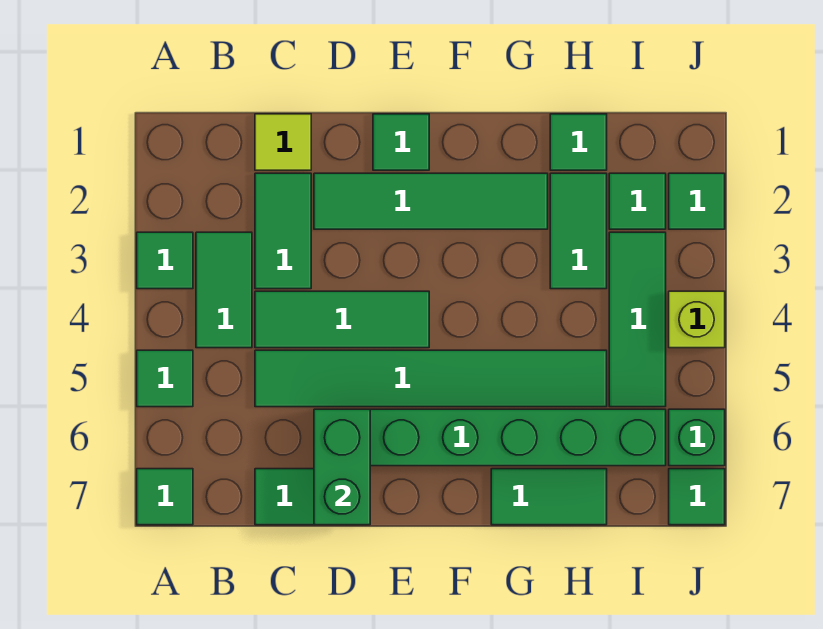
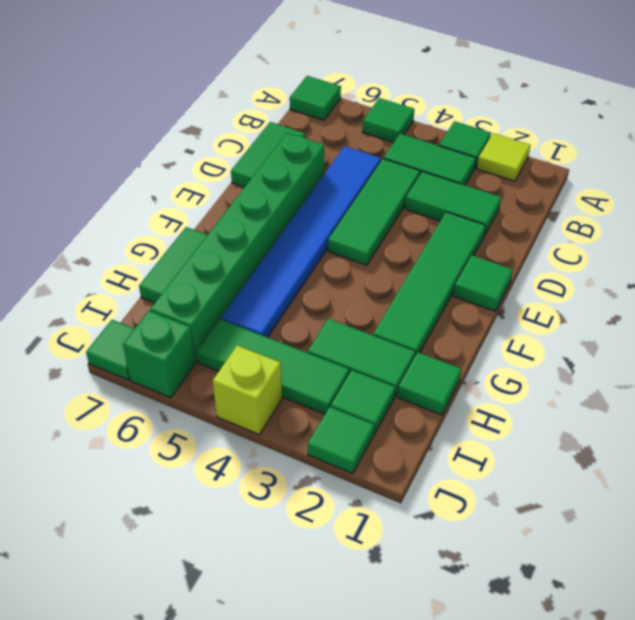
lime tile C1 level 1 -> lime tile A2 level 1
green tile C5:H5 level 1 -> blue tile C5:H5 level 1
green brick D6:D7 level 2 -> none

